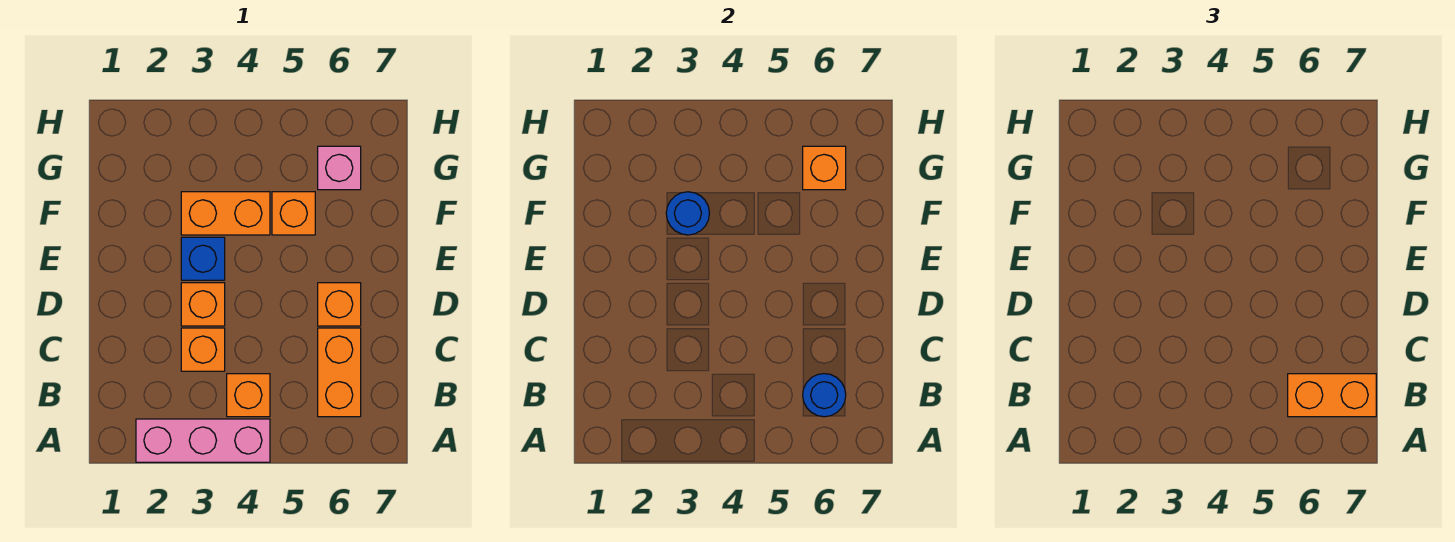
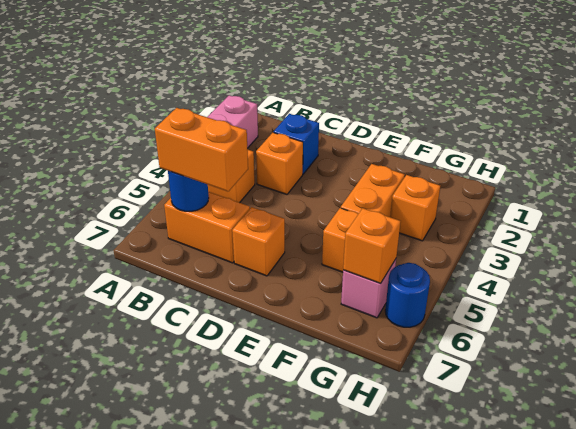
orange brick B6:B7 level 3 -> orange brick B6:C6 level 3
orange brick D3 level 1 -> orange brick G3 level 1
blue brick E3 level 1 -> blue brick C2 level 1
blue round brick F3 level 2 -> blue round brick H6 level 1

